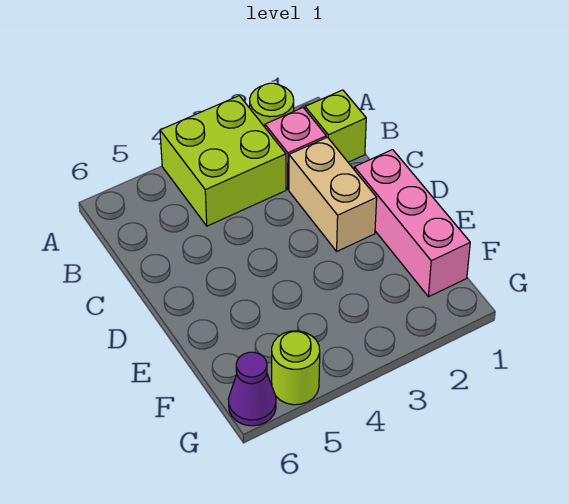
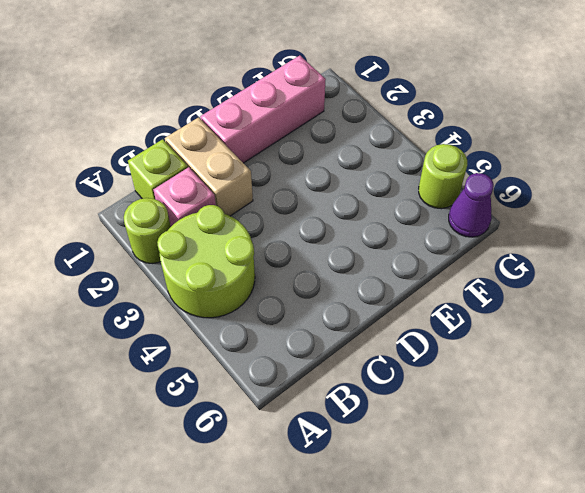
lime brick A3:B4 level 1 -> lime round brick A3:B4 level 1
tan brick C2:D2 level 1 -> tan brick C1:C2 level 1

